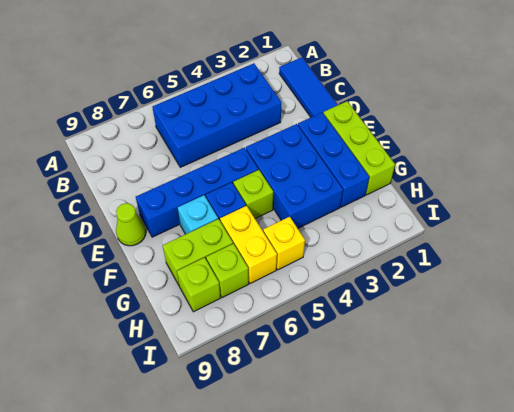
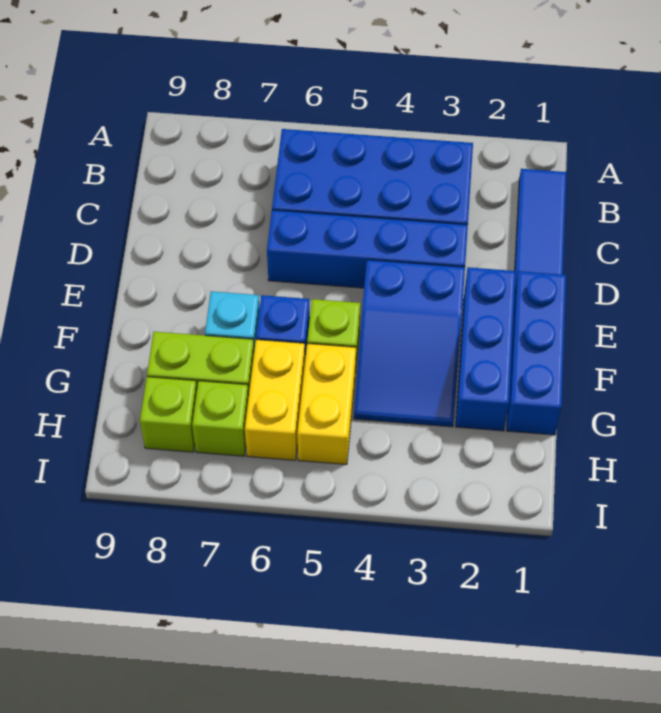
lime brick E1:G1 level 1 -> blue brick E1:G1 level 1
blue brick E3:G4 level 1 -> blue slope E3:G4 level 1 top E
blue brick E5:E8 level 1 -> blue brick D3:D6 level 1
lime cone E9 level 1 -> none
yellow brick H5 level 1 -> yellow brick G5:H5 level 1

